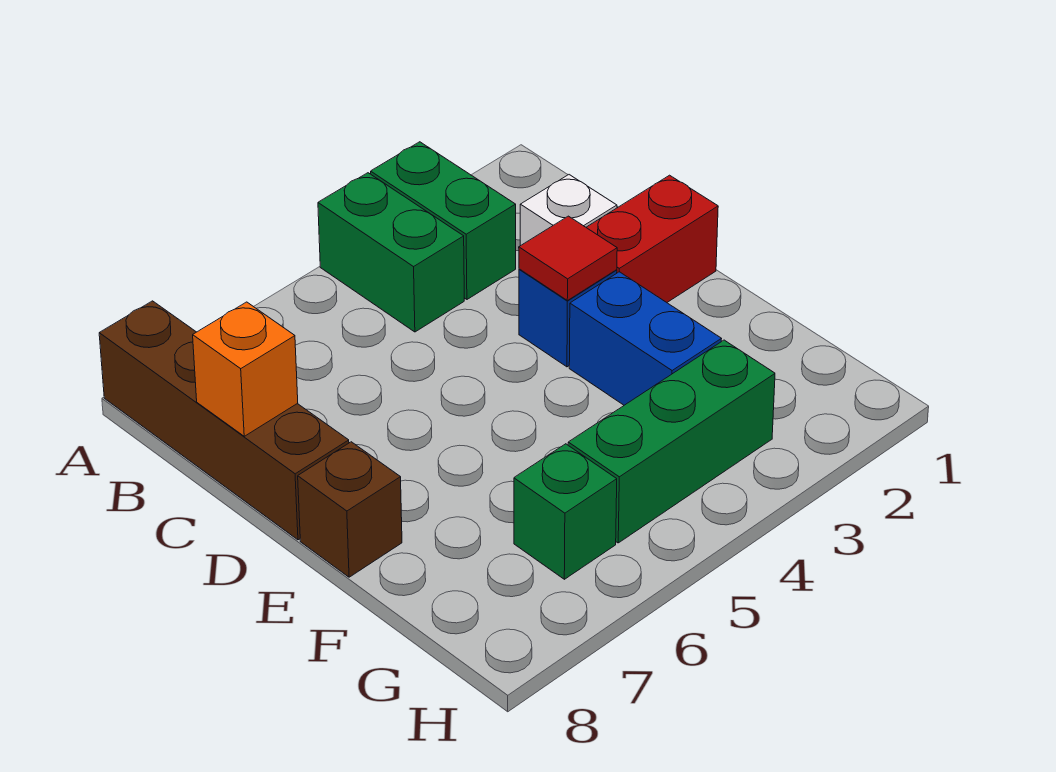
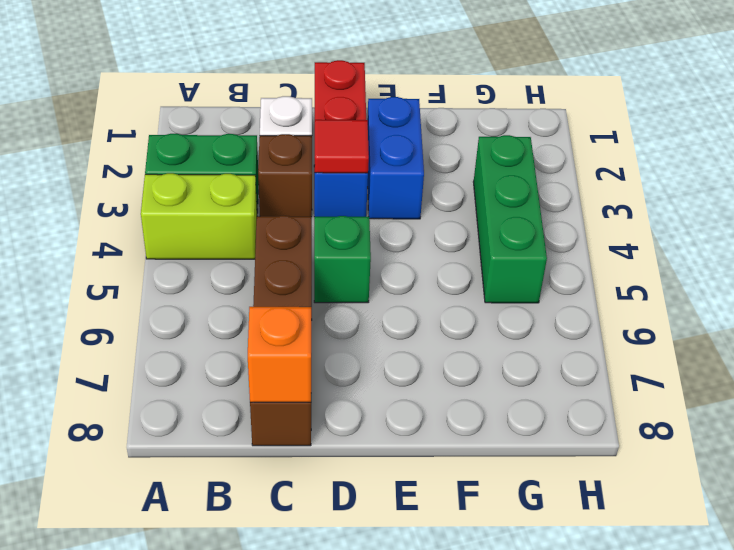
green brick A4:B4 level 1 -> lime brick A4:B4 level 1
brown brick A8:D8 level 1 -> brown brick C5:C8 level 1
blue brick E3:F3 level 1 -> blue brick E2:E3 level 1
brown brick E8 level 1 -> brown brick C3 level 1
green brick G6 level 1 -> green brick D5 level 1

